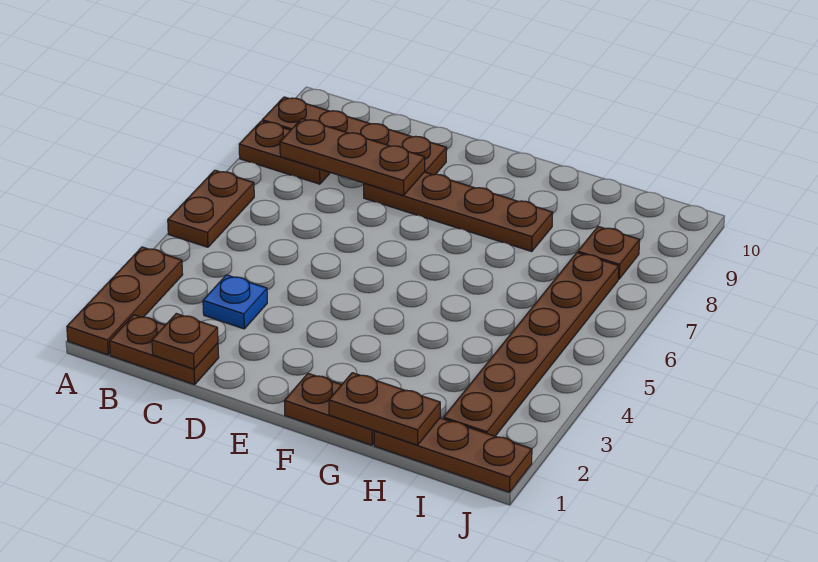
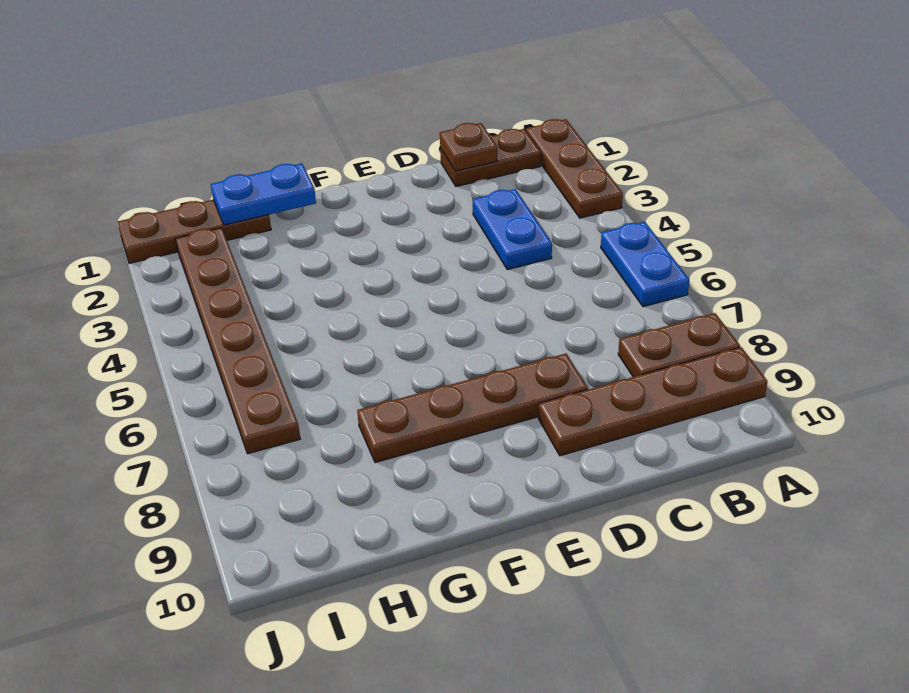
brown plate A5:A6 level 1 -> blue plate A5:A6 level 1
brown plate B8:D8 level 2 -> none
blue plate C3 level 1 -> blue plate C3:C4 level 1
brown plate F1:G1 level 1 -> none
brown plate G1:H1 level 2 -> blue plate G1:H1 level 2
brown plate I8 level 1 -> none

